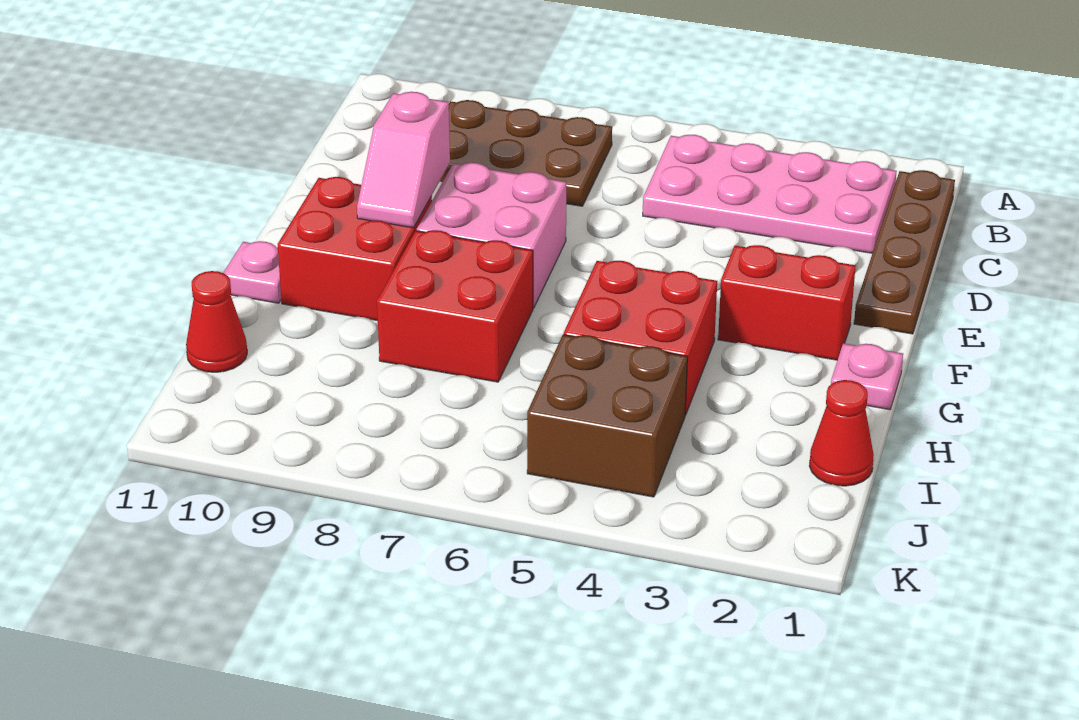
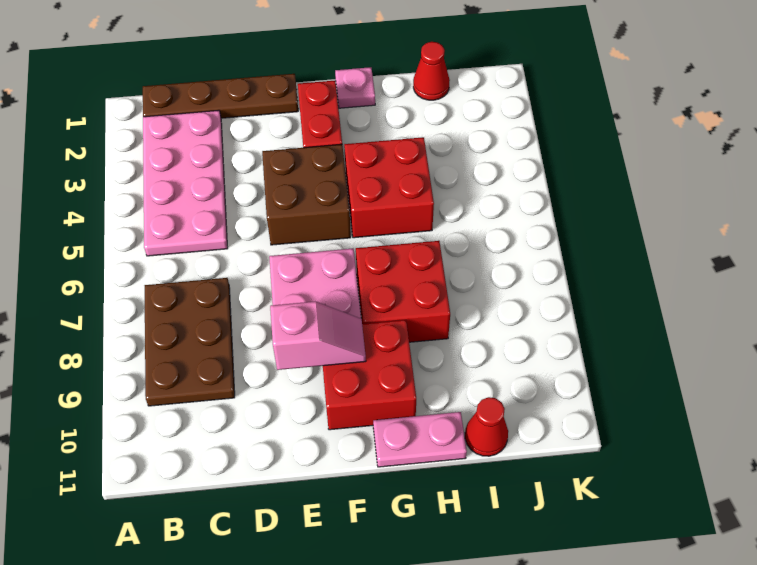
pink plate G11 level 1 -> pink plate G11:H11 level 1
brown brick I4:J5 level 1 -> brown brick E4:F5 level 1

